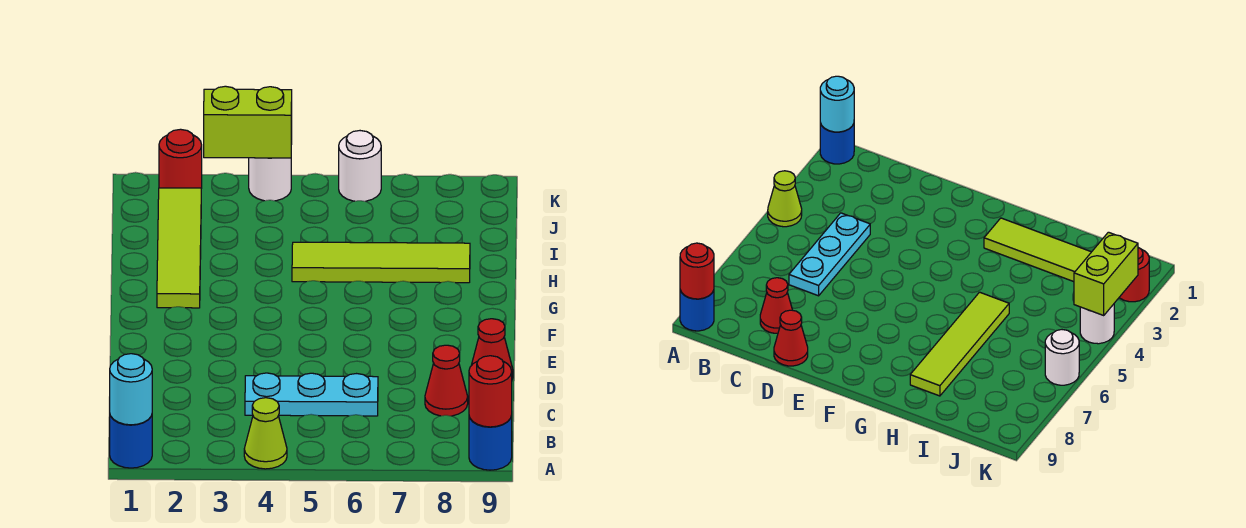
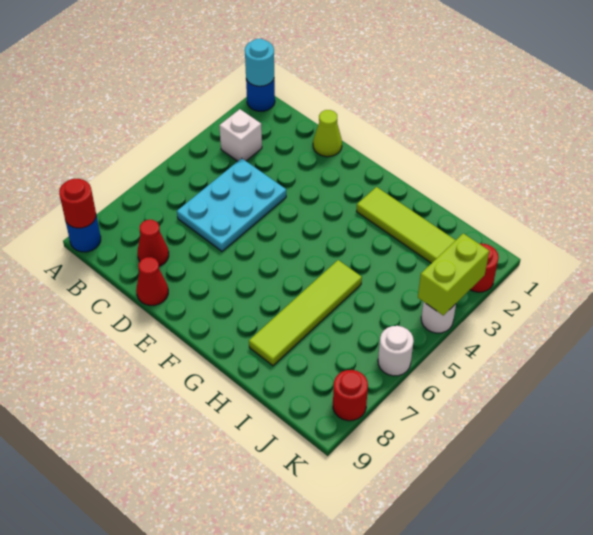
lime cone A4 level 1 -> lime cone D1 level 1
none -> white brick B3 level 1
cyan plate C4:C6 level 1 -> cyan plate C4:D6 level 1
none -> red round brick K8 level 1

